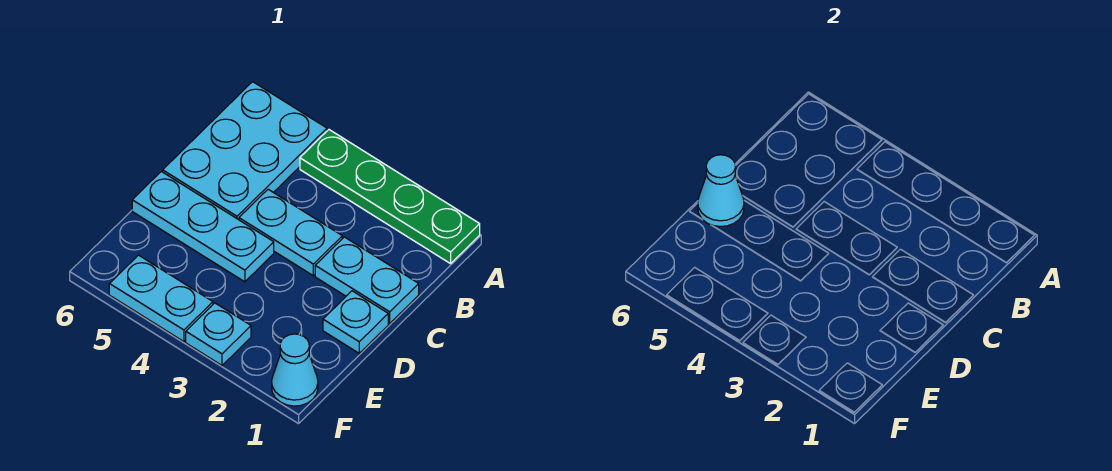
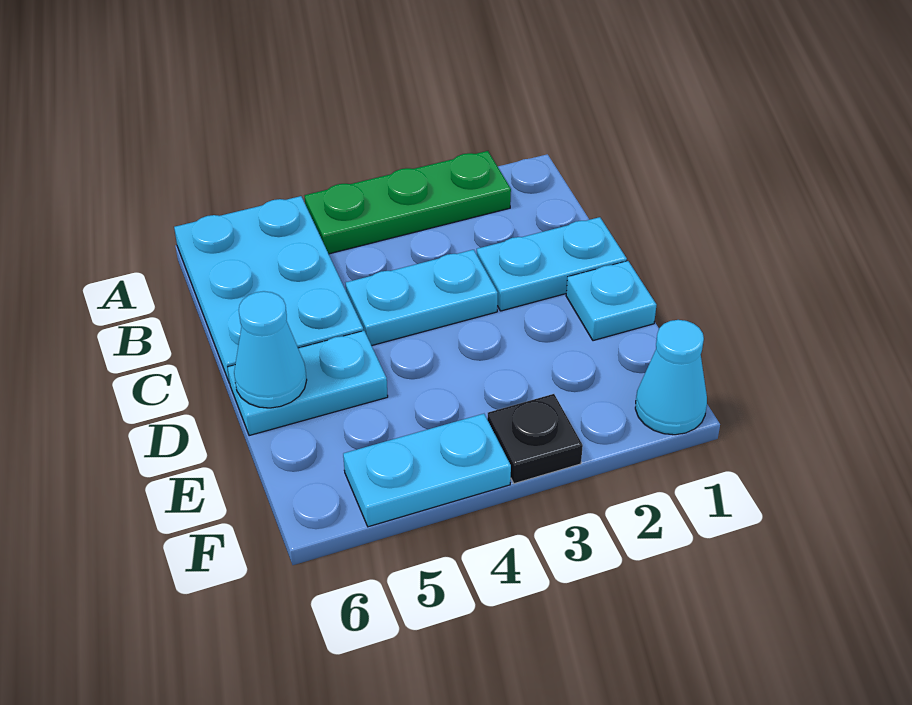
green plate A1:A4 level 1 -> green plate A2:A4 level 1
cyan plate D4:D6 level 1 -> cyan plate D5:D6 level 1
cyan plate F3 level 1 -> black plate F3 level 1

